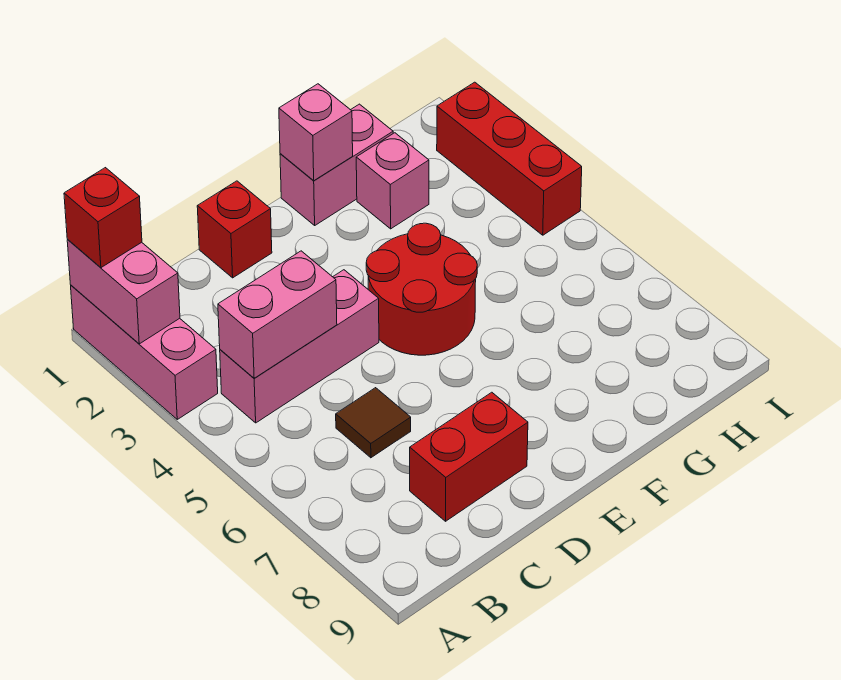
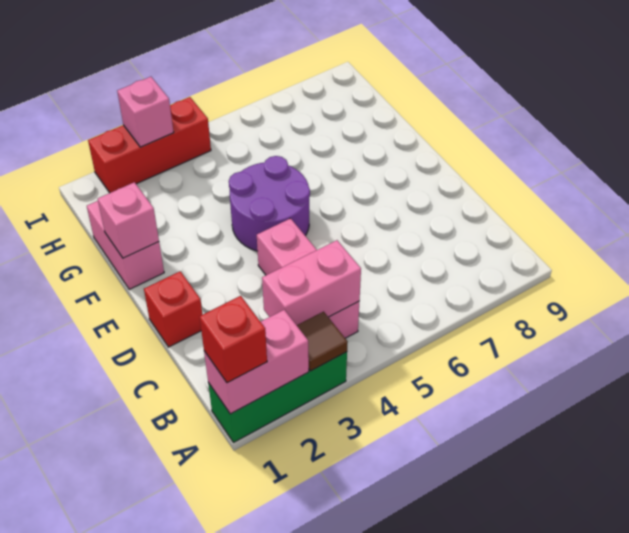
pink brick A1:A3 level 1 -> green brick A1:A3 level 1
pink brick B4:C4 level 2 -> pink brick B3:B4 level 2
brown tile C6 level 1 -> brown tile A3 level 2
red brick C8:D8 level 1 -> none
red round brick E4:F5 level 1 -> purple round brick E4:F5 level 1
pink brick G2 level 1 -> pink brick I3 level 2

